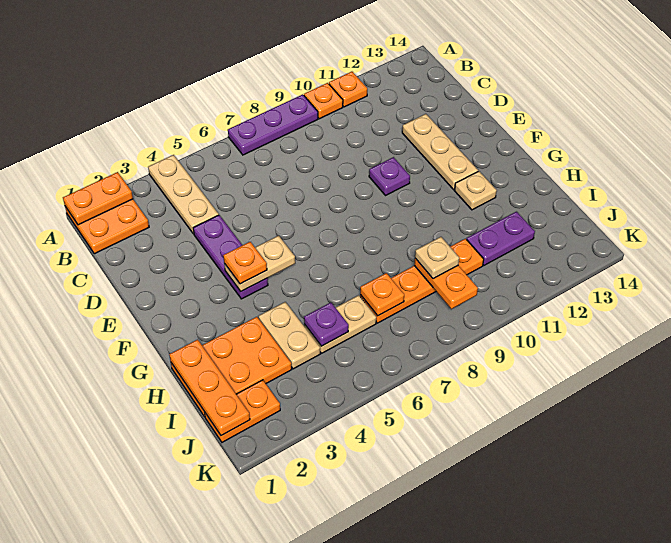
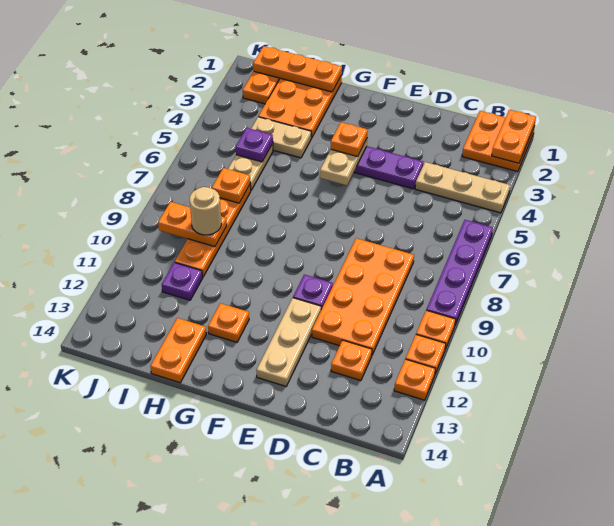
purple plate A7:A9 level 1 -> purple plate A6:A9 level 1
none -> orange plate A12 level 1
none -> orange plate C8:D11 level 1
none -> orange plate C12 level 1
tan plate D12:F12 level 1 -> tan plate E11:E13 level 1
tan plate G12 level 1 -> orange plate G12 level 1
none -> orange plate H13:H14 level 1
tan plate I9 level 3 -> tan round brick I9 level 3
purple plate I11:I12 level 1 -> purple plate I11 level 1

